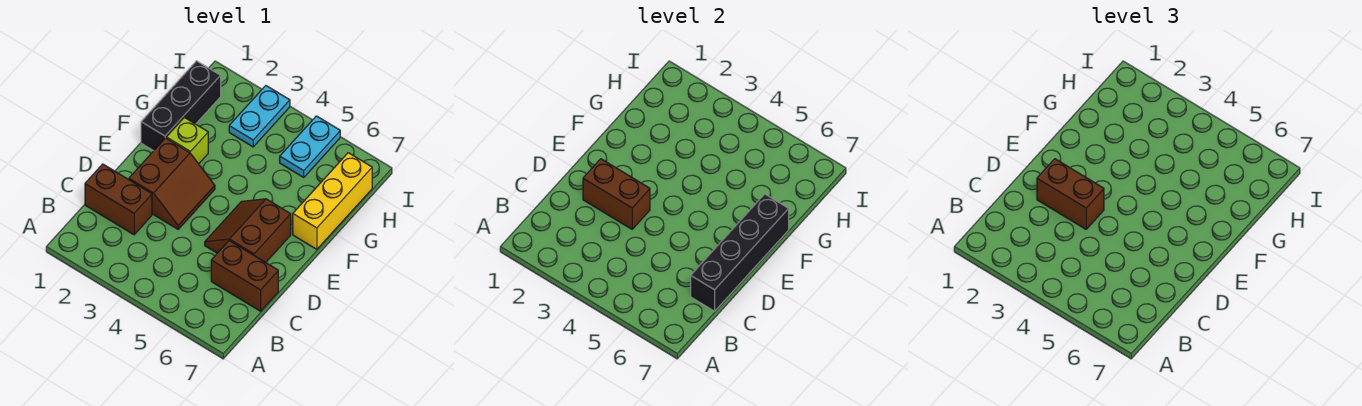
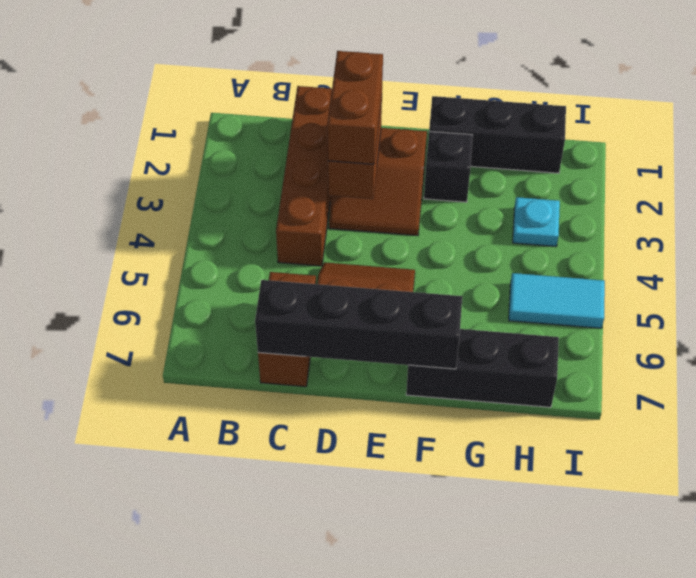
brown brick C1:C2 level 1 -> brown brick C1:C4 level 1
lime brick F2 level 1 -> black brick F2 level 1
yellow brick F7:H7 level 1 -> black brick F7:H7 level 1
cyan plate H3:I3 level 1 -> cyan plate H3 level 1
cyan plate H5:I5 level 1 -> cyan tile H5:I5 level 1

